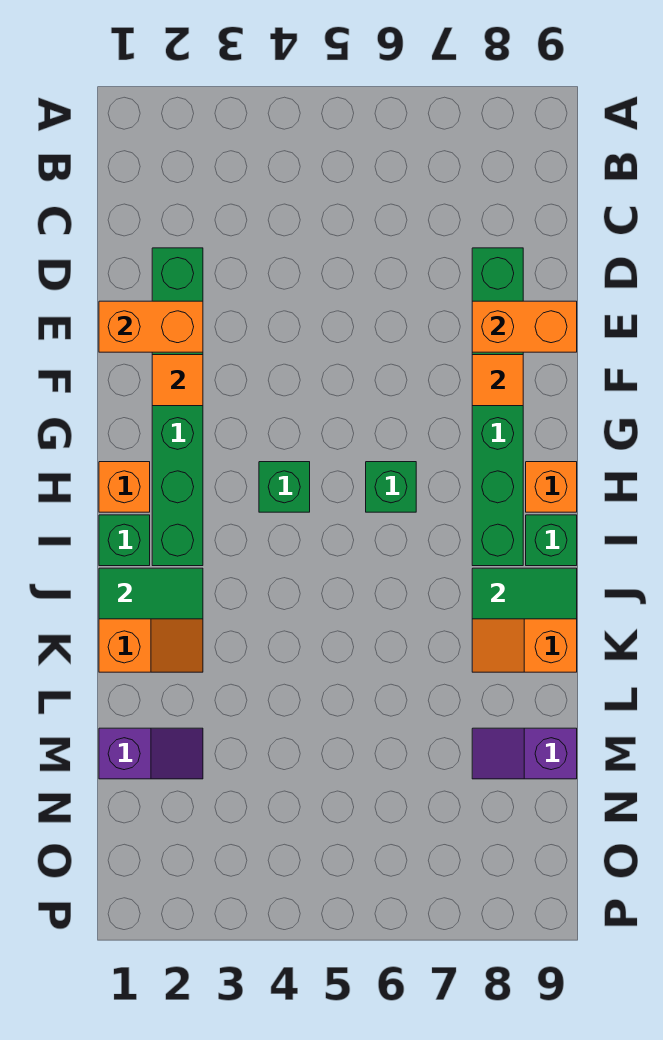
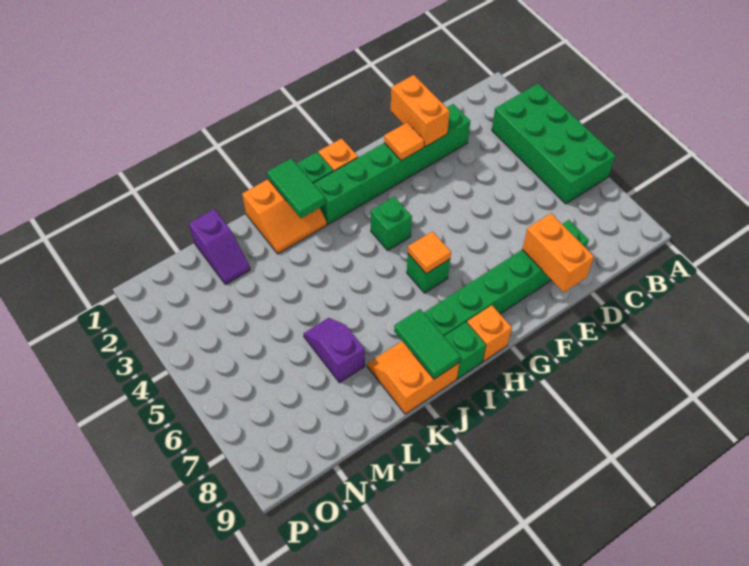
none -> green brick A3:B6 level 1
orange tile F8 level 2 -> orange tile H6 level 2
purple slope M8:M9 level 1 top 9 -> purple slope L6:L7 level 1 top 7

